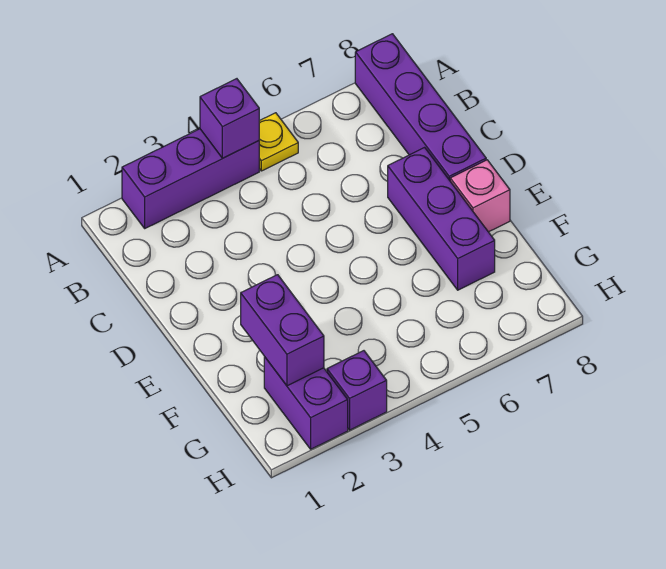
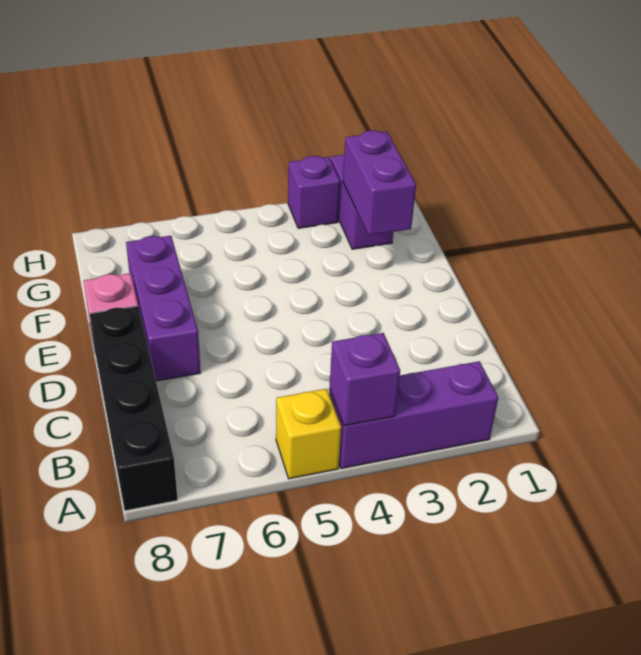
yellow plate A5 level 1 -> yellow brick A5 level 1
purple brick A8:D8 level 1 -> black brick A8:D8 level 1

